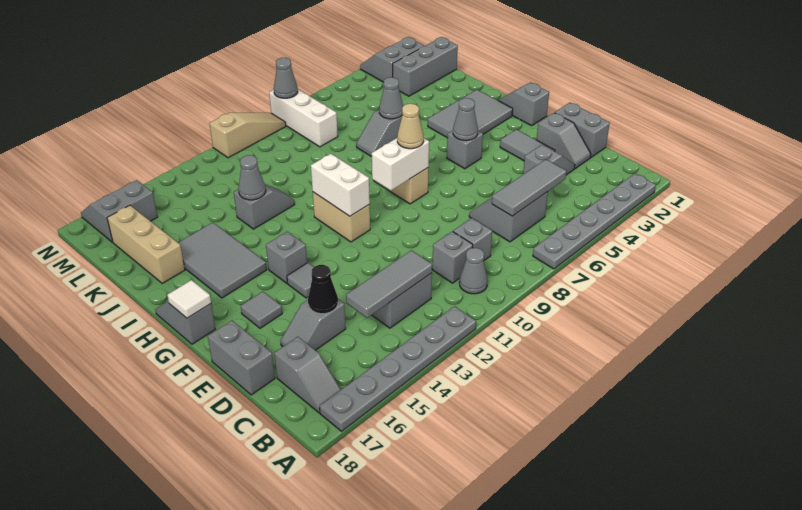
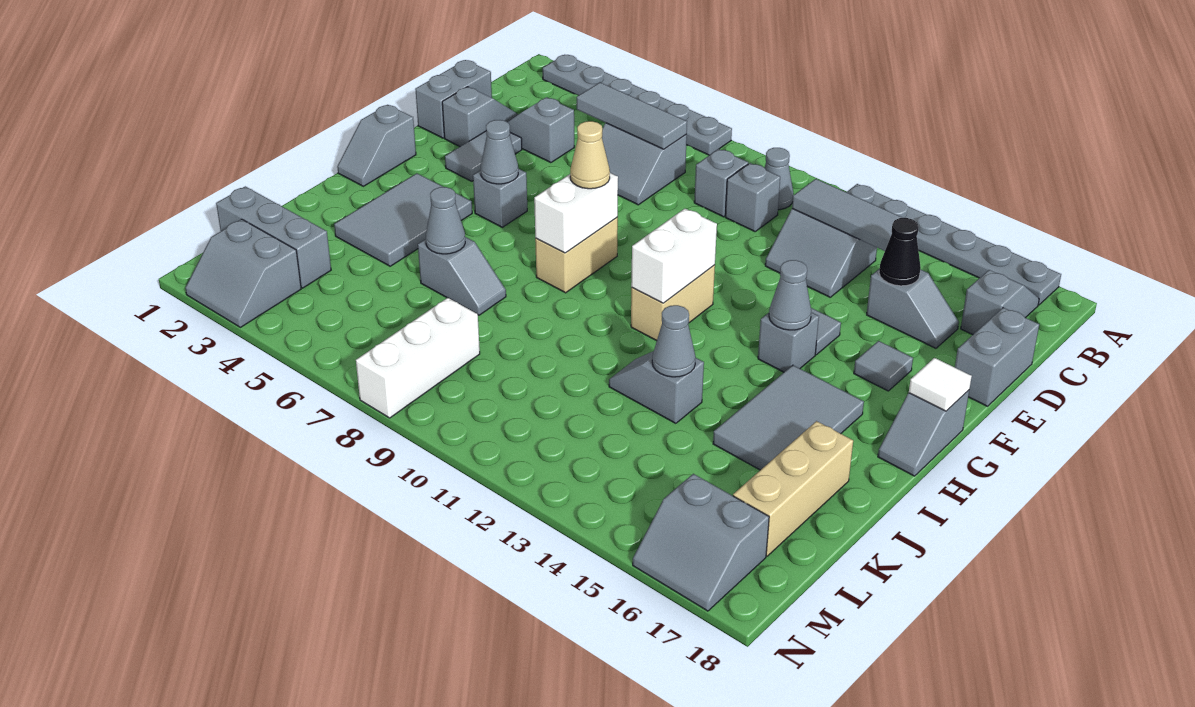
white brick G8:G9 level 2 -> white brick G8:H8 level 2
grey tile H2:I4 level 1 -> grey tile H3:J4 level 1
grey cone N8 level 2 -> grey cone G14 level 2
tan slope N9:N11 level 1 top 11 -> none

